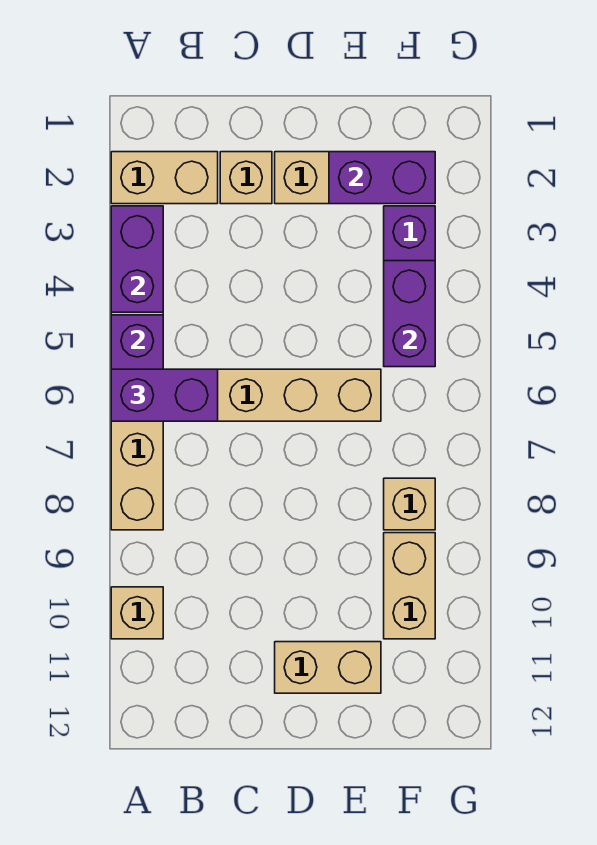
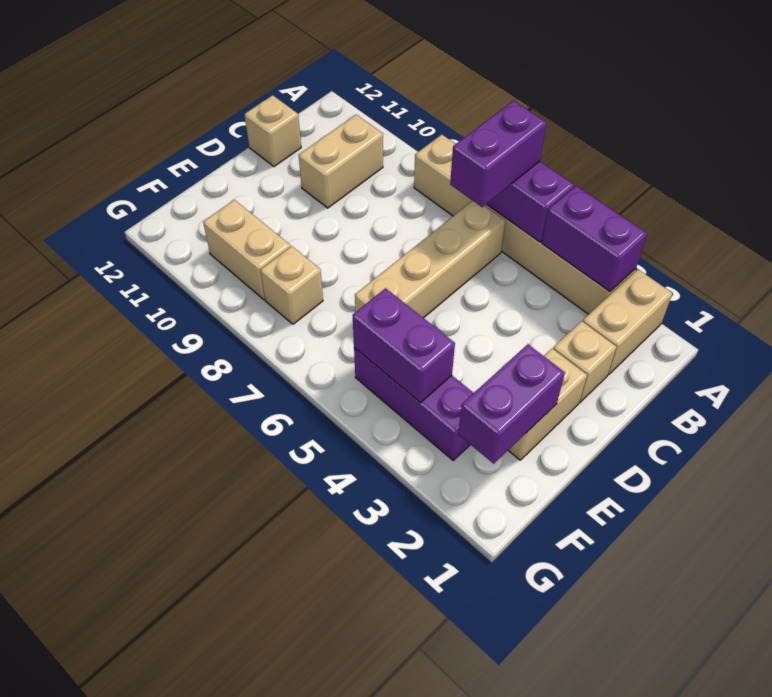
tan brick A10 level 1 -> tan brick C12 level 1
tan brick D11:E11 level 1 -> tan brick B10:C10 level 1

